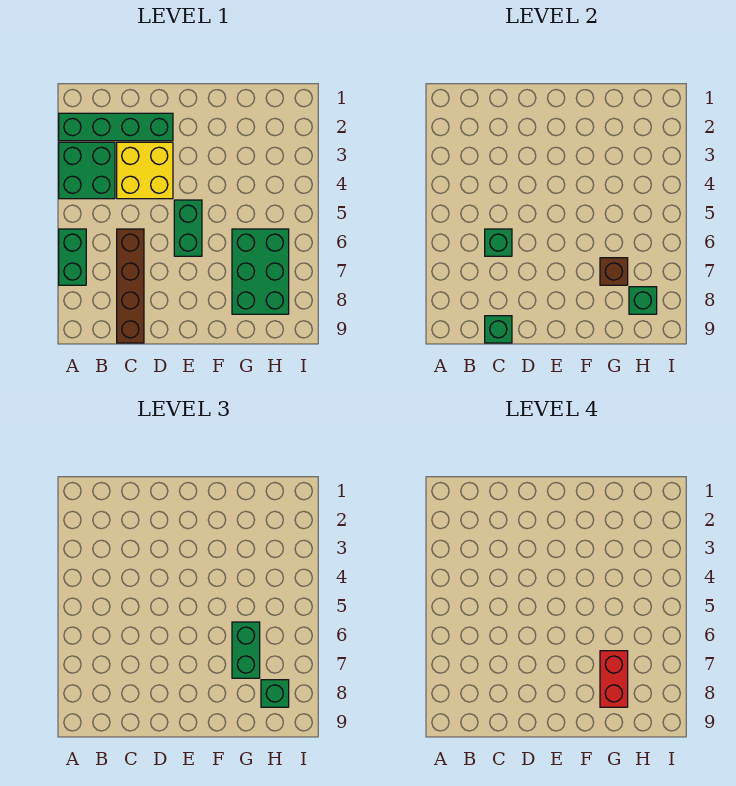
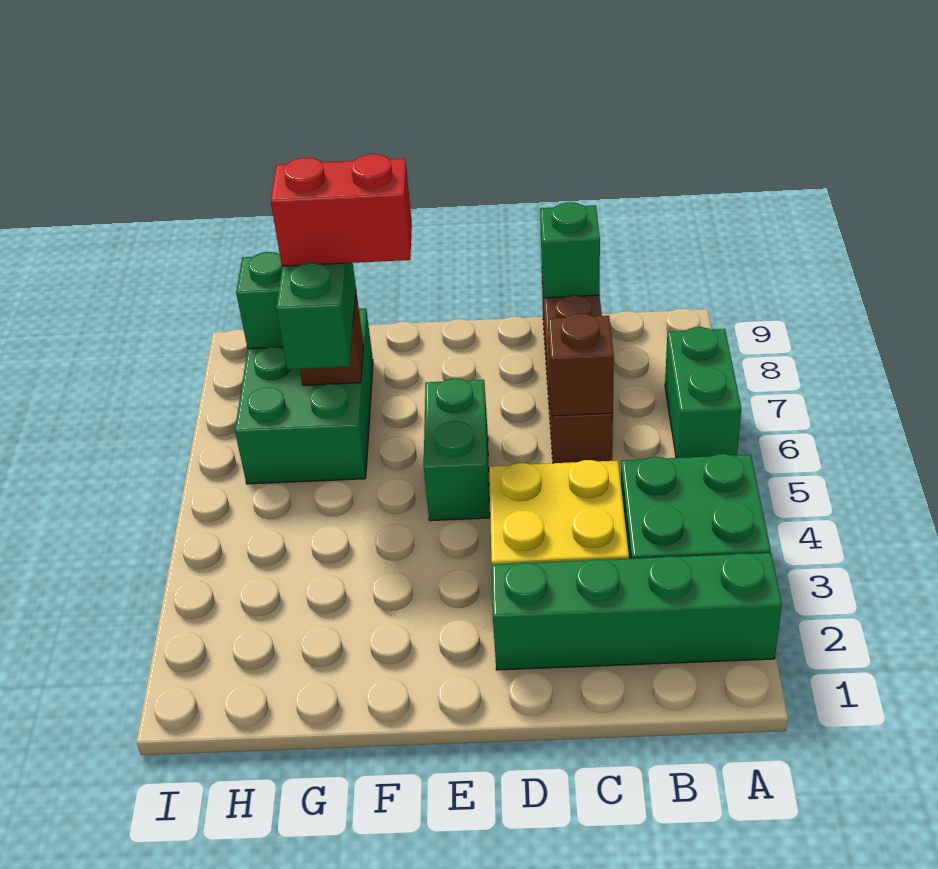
green brick C6 level 2 -> brown brick C6 level 2
red brick G7:G8 level 4 -> red brick F7:G7 level 4
green brick H8 level 3 -> none

